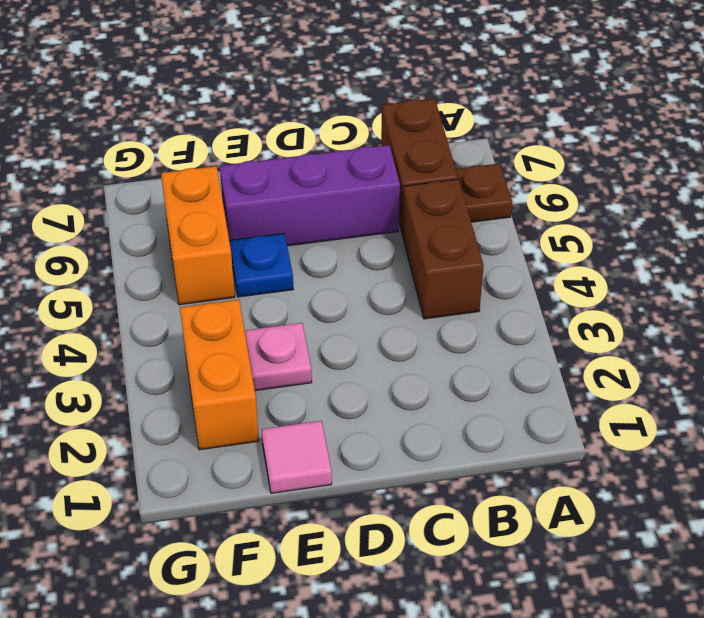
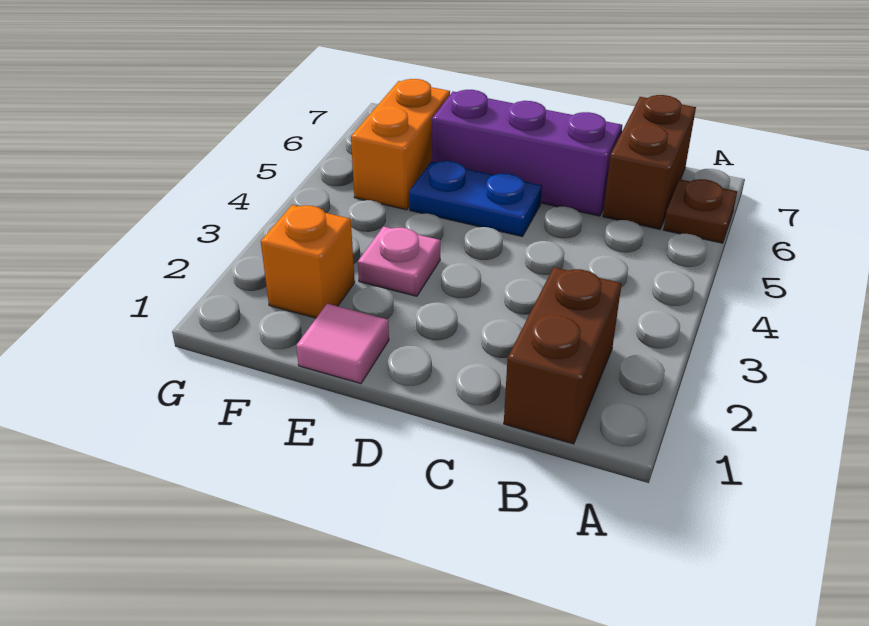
brown brick B4:B5 level 1 -> brown brick B1:B2 level 1
blue plate E5 level 1 -> blue plate D5:E5 level 1
orange brick F2:F3 level 1 -> orange brick F2 level 1

